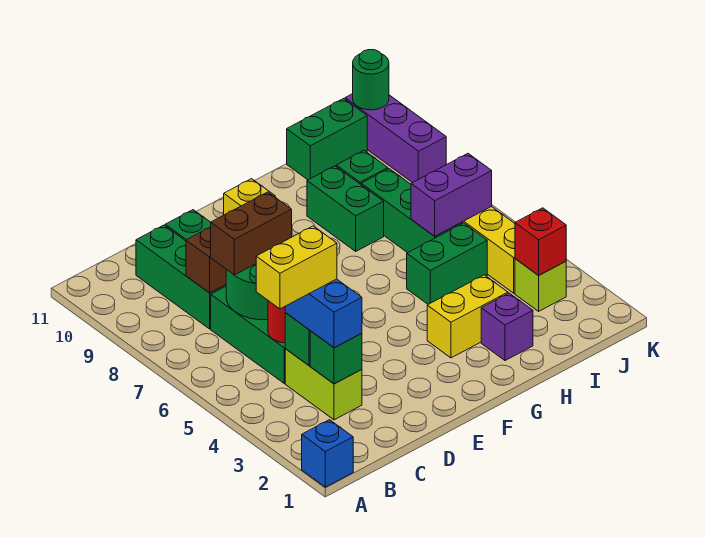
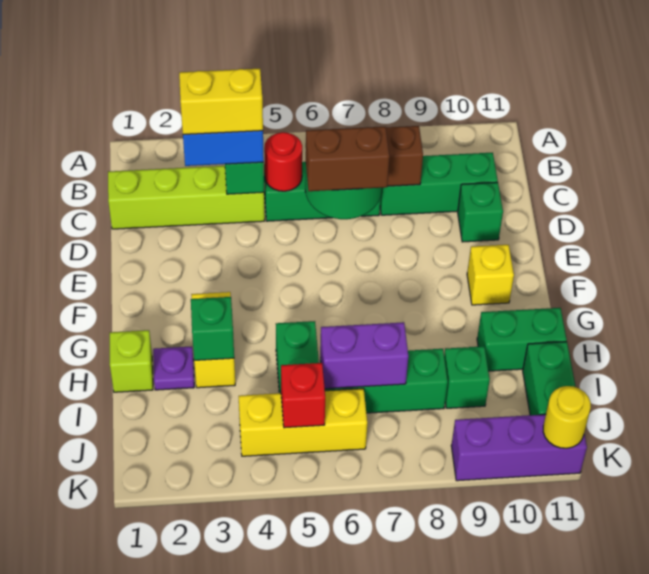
blue brick A1 level 1 -> none
yellow brick B4:C4 level 4 -> yellow brick C3:C4 level 4
lime brick C3:C4 level 1 -> lime brick C1:C4 level 1
green brick C3 level 2 -> green brick H3 level 2
brown brick C7:D7 level 3 -> brown brick D6:D7 level 3
purple brick H2 level 1 -> purple plate H2 level 1
green brick H8:H9 level 1 -> green brick H10:H11 level 1
purple brick I6:J6 level 2 -> purple brick I6:I7 level 2
lime brick J3 level 1 -> lime brick H1 level 1
red brick J3 level 2 -> red brick J5 level 2
green round brick K11 level 2 -> yellow round brick K11 level 2

